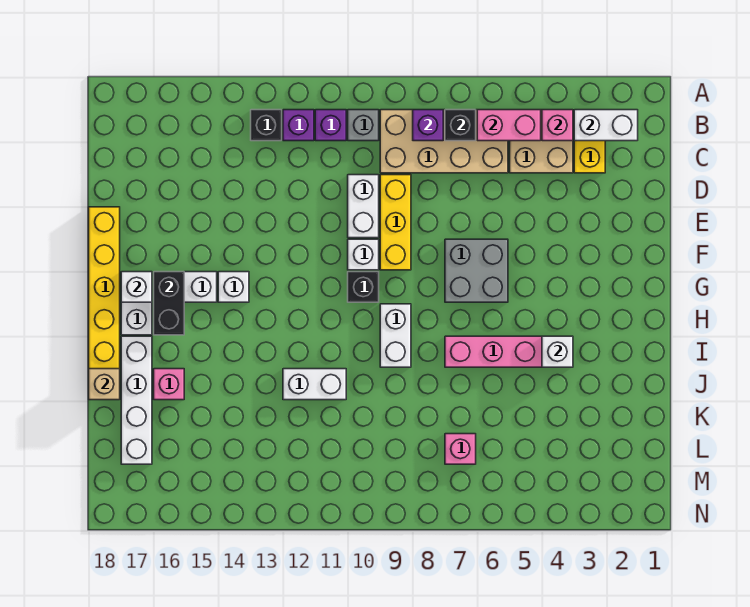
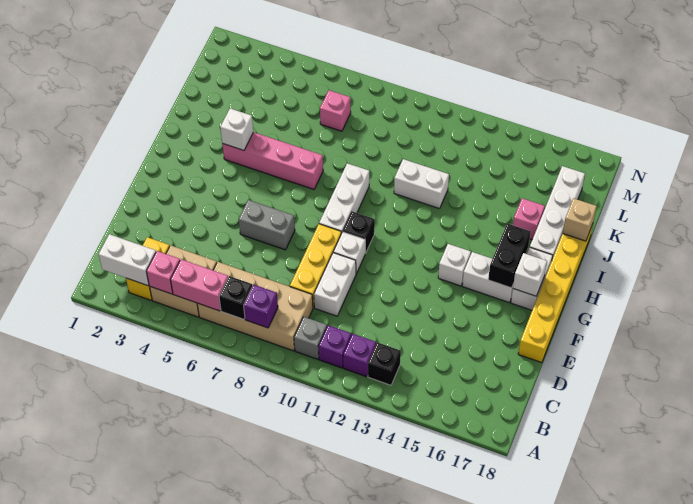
grey brick F6:G7 level 1 -> grey brick F6:F7 level 1
white brick H9:I9 level 1 -> white brick G9:I9 level 1

